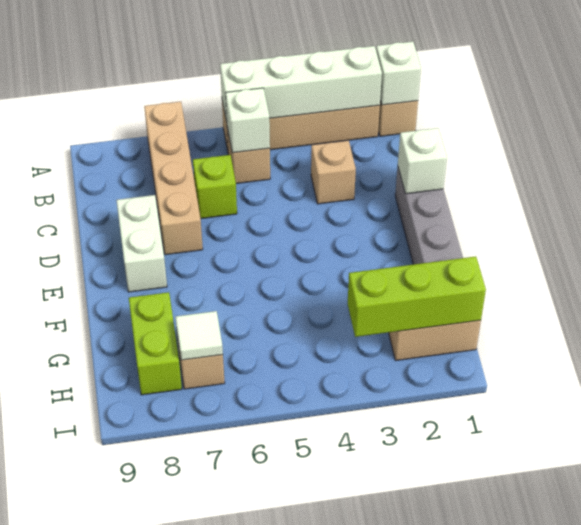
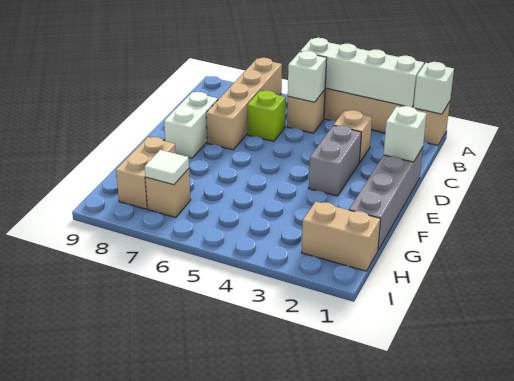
none -> grey brick D3:E3 level 1
lime brick G8:H8 level 1 -> tan brick G8:H8 level 1
lime brick H1:H3 level 2 -> none

